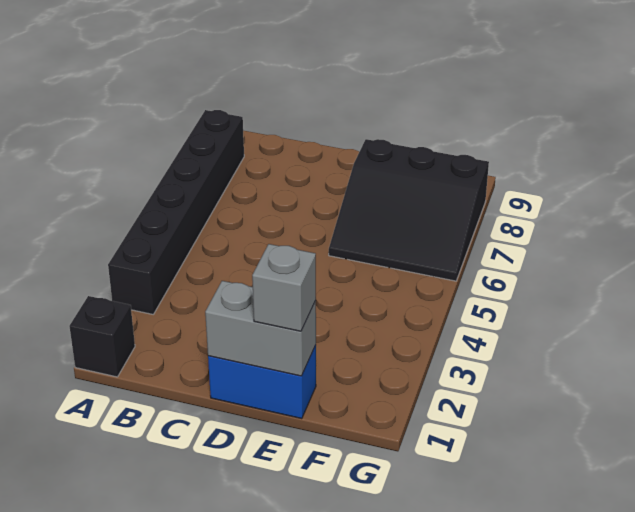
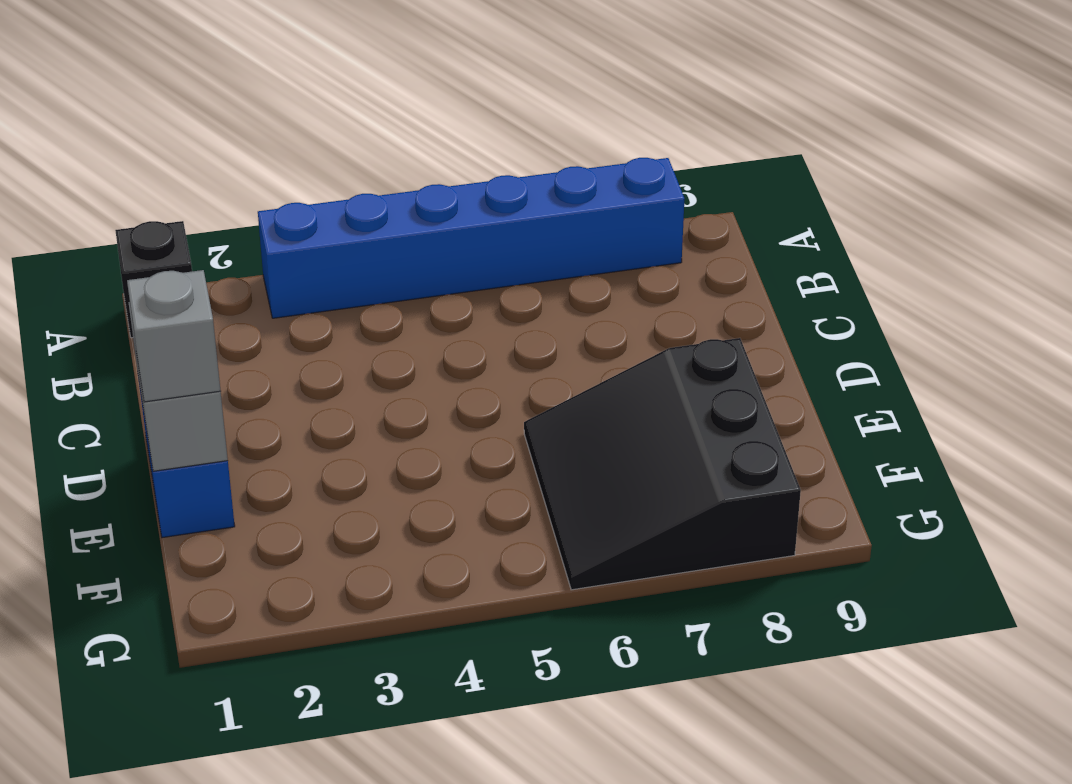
black brick A3:A8 level 1 -> blue brick A3:A8 level 1

